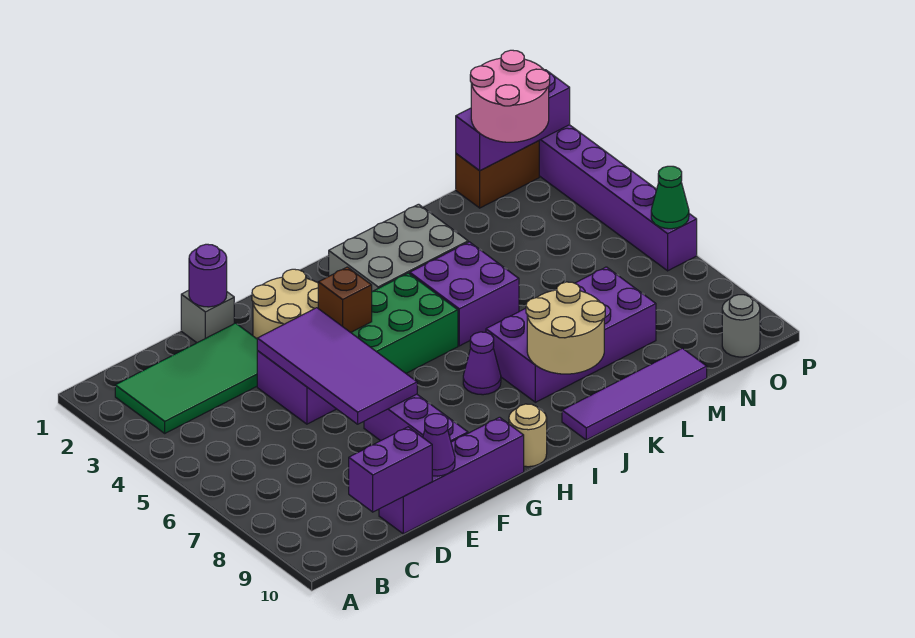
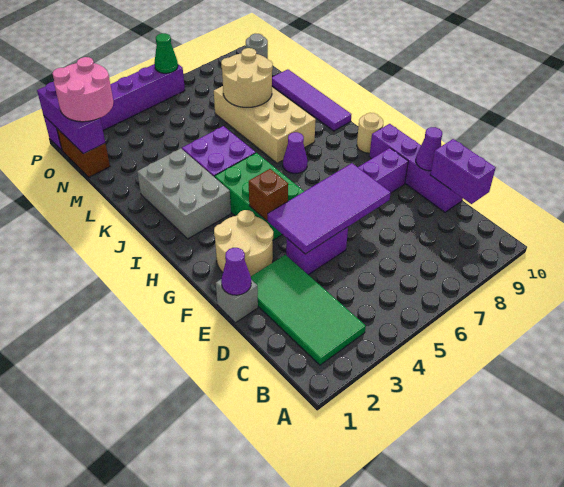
purple round brick E1 level 2 -> purple cone E1 level 2
purple brick J7:M8 level 1 -> tan brick J7:M8 level 1
tan round brick J8:K9 level 2 -> tan round brick L7:M8 level 2

